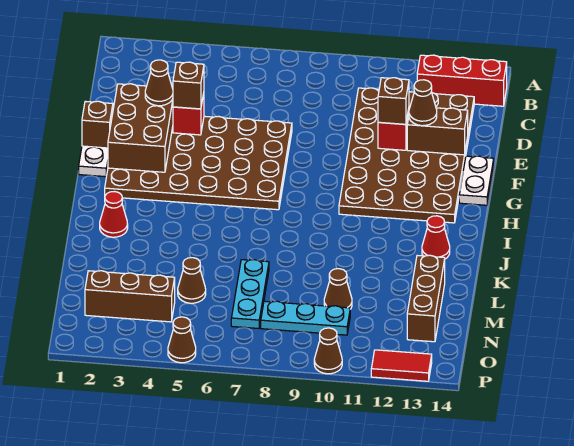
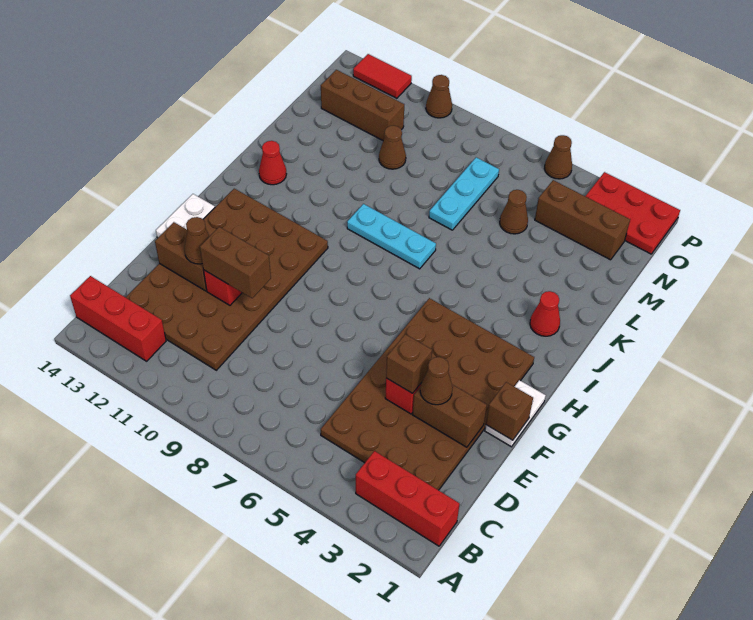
none -> red brick B1:B3 level 1
brown plate E2:H7 level 1 -> brown plate C2:H5 level 1
brown brick E2:G3 level 2 -> brown brick E2:E3 level 2
brown brick E11 level 3 -> brown brick E10:E11 level 3
brown brick L13:N13 level 1 -> brown brick N11:N13 level 1
cyan plate N8:N10 level 1 -> cyan plate J7:J9 level 1
none -> red plate O1:P3 level 1

